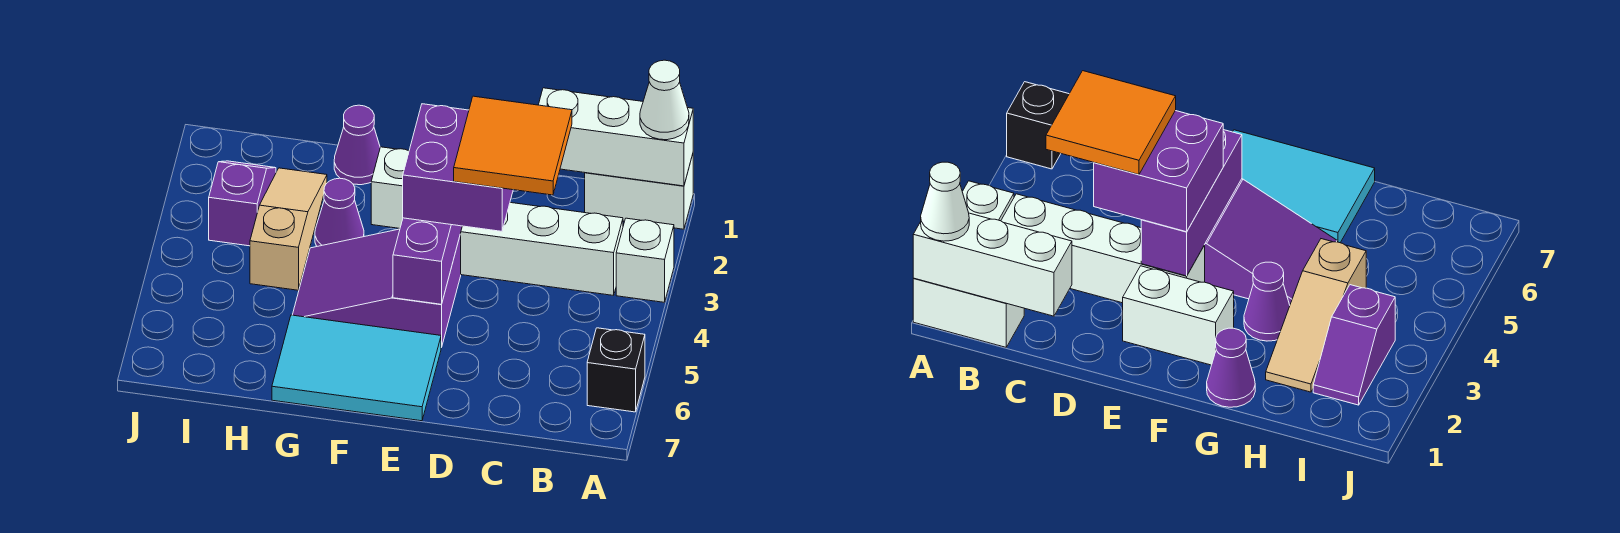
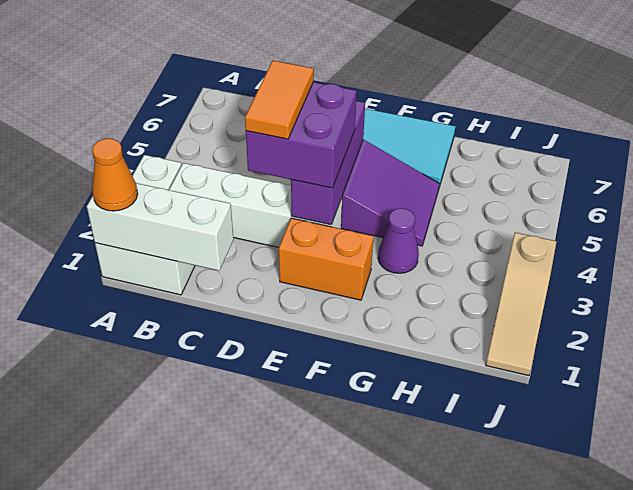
white cone A1 level 3 -> orange cone A1 level 3
black brick A6 level 1 -> none
orange tile C3:D4 level 4 -> orange tile D3:D4 level 4
white brick E2:F2 level 1 -> orange brick E2:F2 level 1
purple cone G1 level 1 -> none
tan slope H2:H4 level 1 top 4 -> tan slope J1:J3 level 1 top 3
purple slope I2:I3 level 1 top 3 -> none

